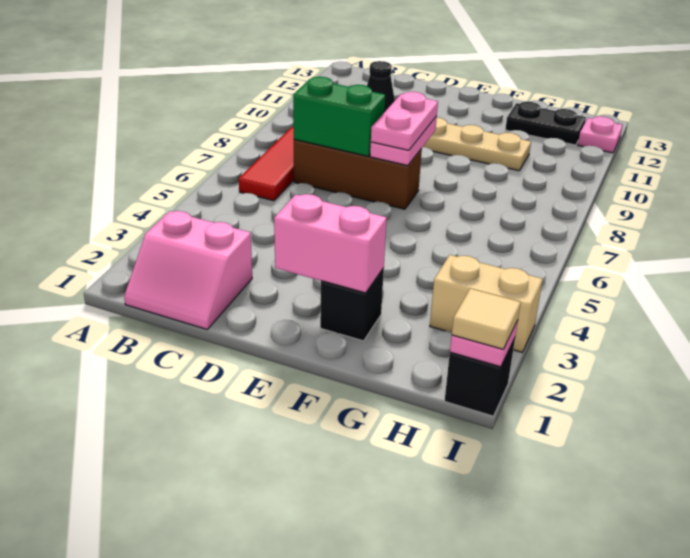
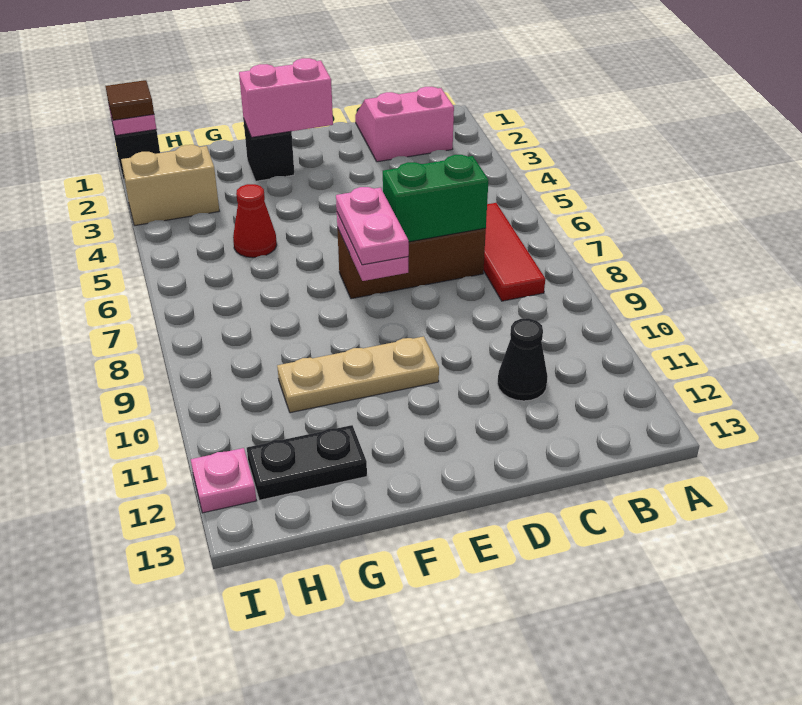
none -> red cone G5 level 1
tan tile I1 level 3 -> brown tile I1 level 3

